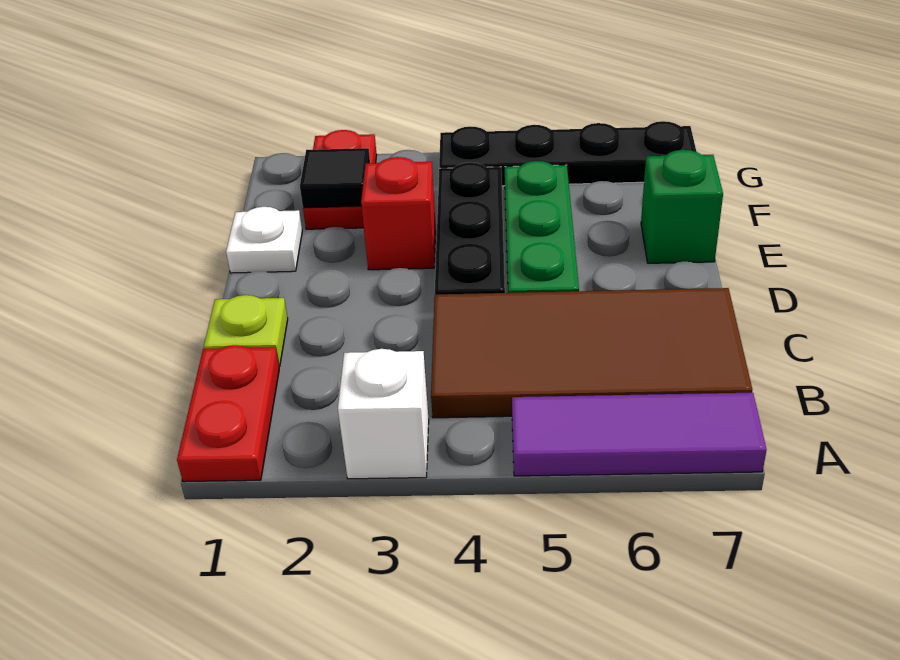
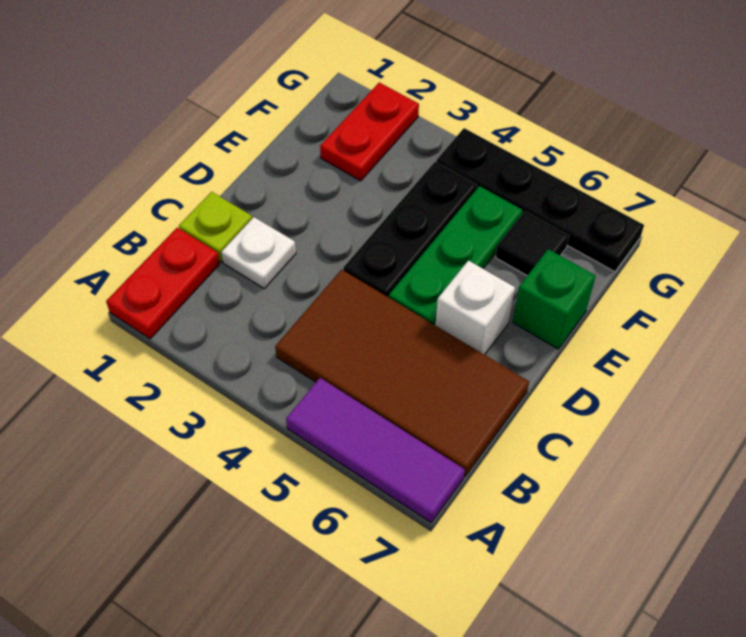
white brick A3 level 1 -> white brick D6 level 1
white plate E1 level 1 -> white plate C2 level 1
red brick E3 level 1 -> none
black tile F2 level 2 -> black tile F6 level 1

